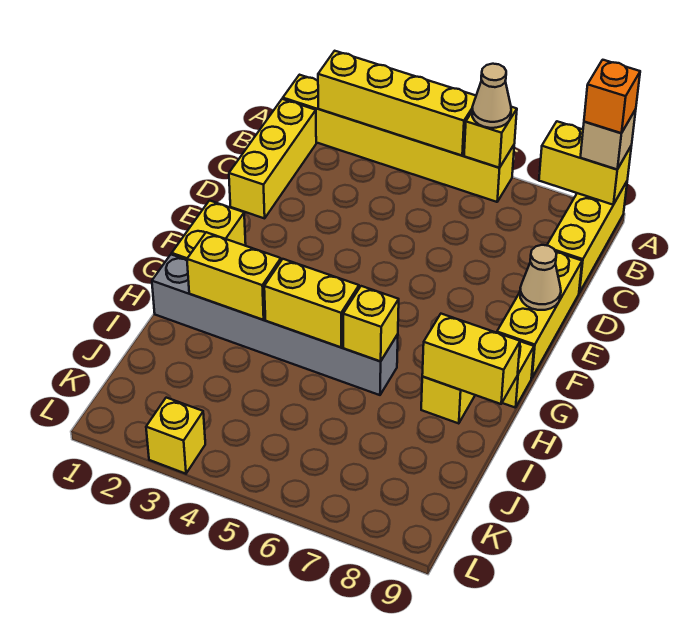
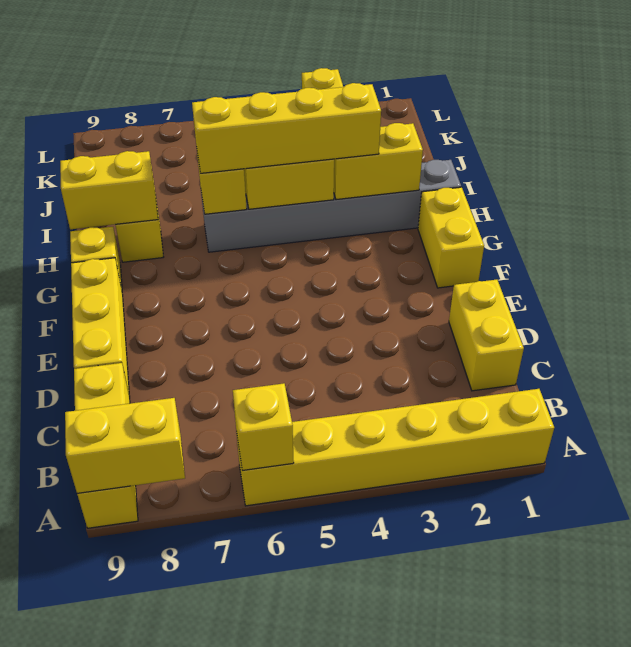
yellow brick A2:A5 level 2 -> yellow brick H3:H6 level 3
tan cone A6 level 3 -> none
tan brick A9 level 3 -> none
orange brick A9 level 4 -> none
yellow brick B1:D1 level 1 -> yellow brick C1:D1 level 1
tan cone E9 level 2 -> none

